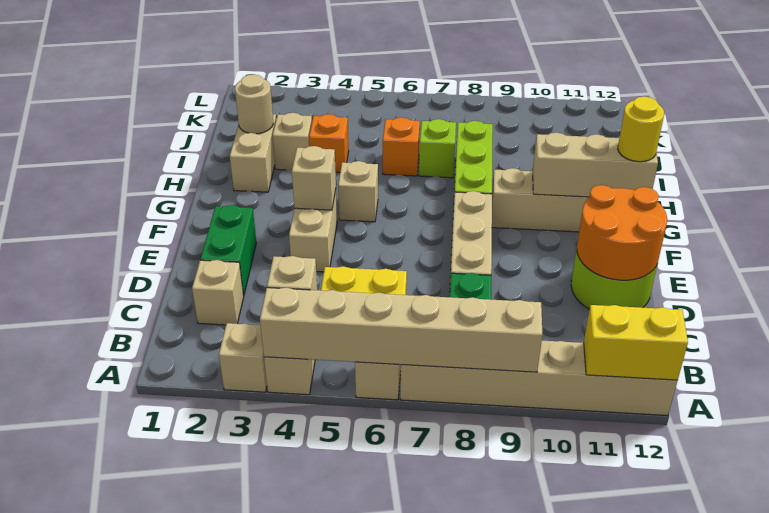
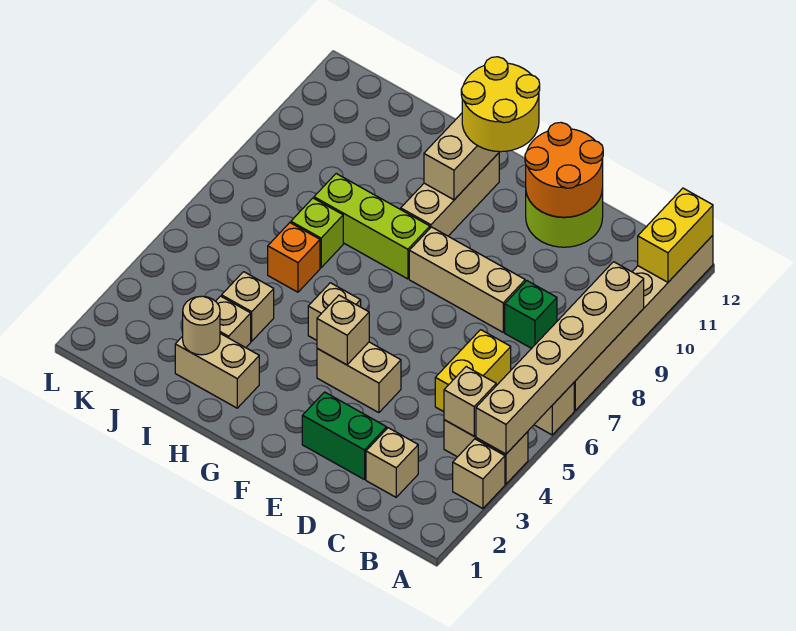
yellow round brick G12 level 3 -> yellow round brick F11:G12 level 3
orange brick I4 level 1 -> tan brick I4 level 1

